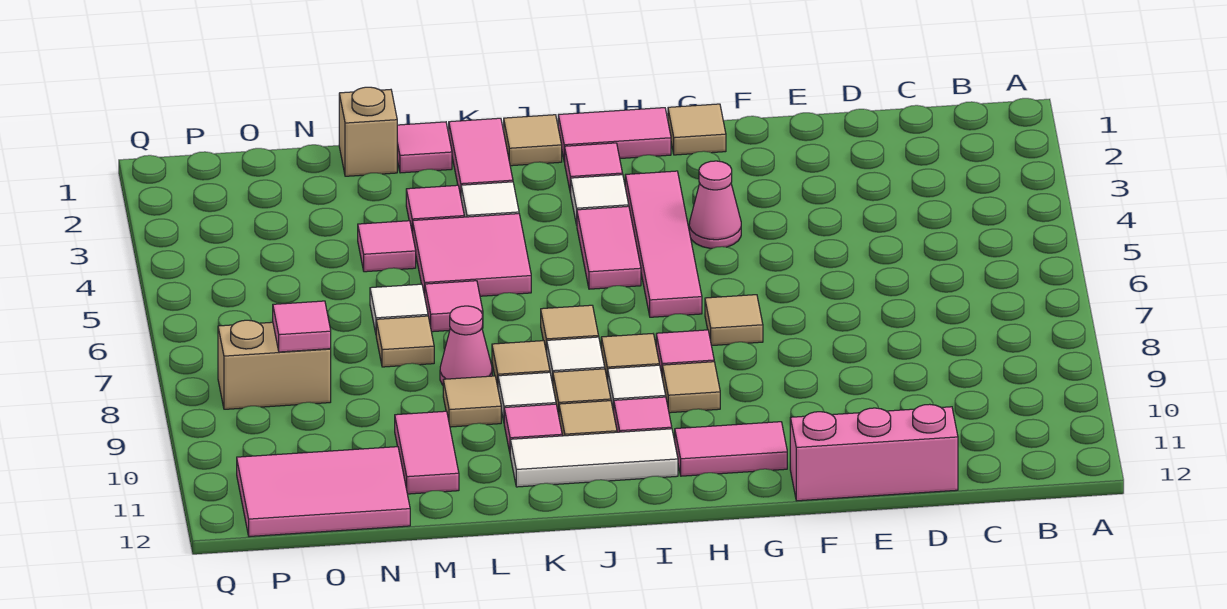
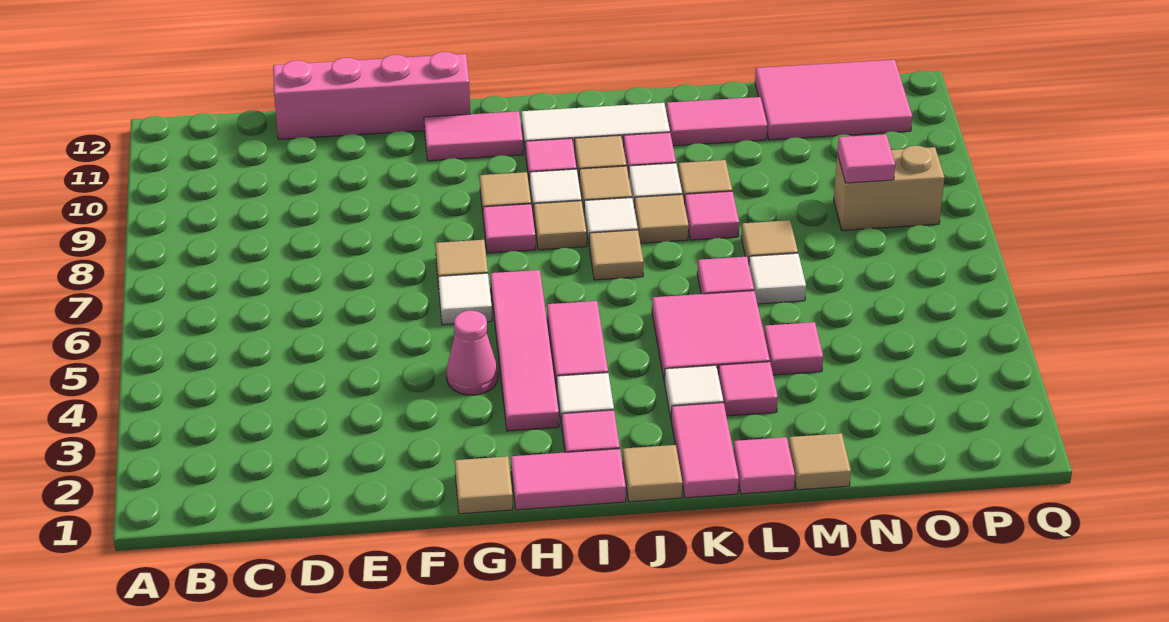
pink brick D12:F12 level 1 -> pink brick D12:G12 level 1
none -> white tile G6 level 1
pink cone L8 level 1 -> pink tile L8 level 1
tan brick M1 level 1 -> tan tile M1 level 1
pink tile M10:M11 level 1 -> pink tile L11:M11 level 1

